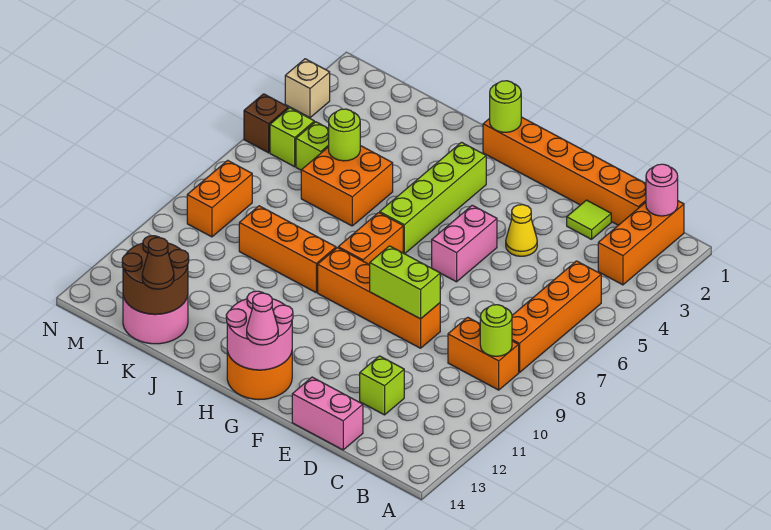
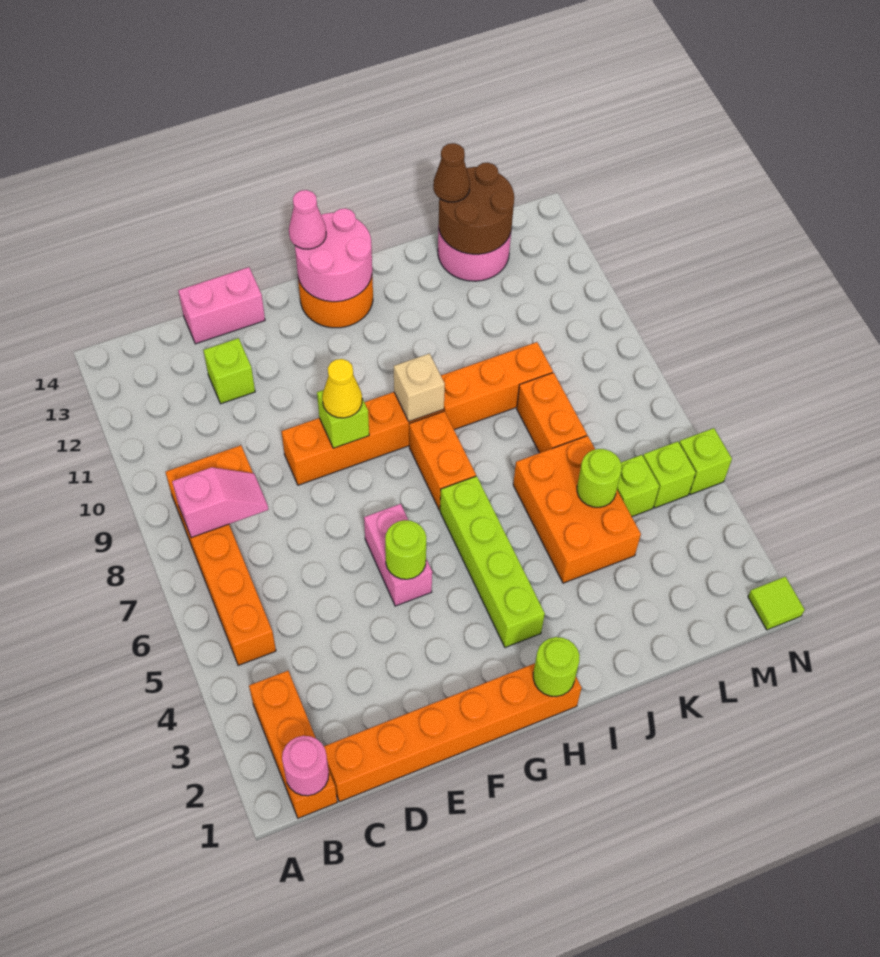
none -> pink slope B8:C8 level 2 top B
lime round brick B9 level 2 -> lime round brick F5 level 2
lime tile D2 level 1 -> lime tile N1 level 1
yellow cone E4 level 1 -> yellow cone F9 level 3
lime brick E9:F9 level 2 -> lime brick F9 level 2
orange brick J5:K6 level 1 -> orange brick J4:K6 level 1
orange brick M8:M9 level 1 -> orange brick K7:K8 level 1
tan brick N3 level 1 -> tan brick H9 level 2
brown brick N5 level 1 -> lime brick N5 level 1

